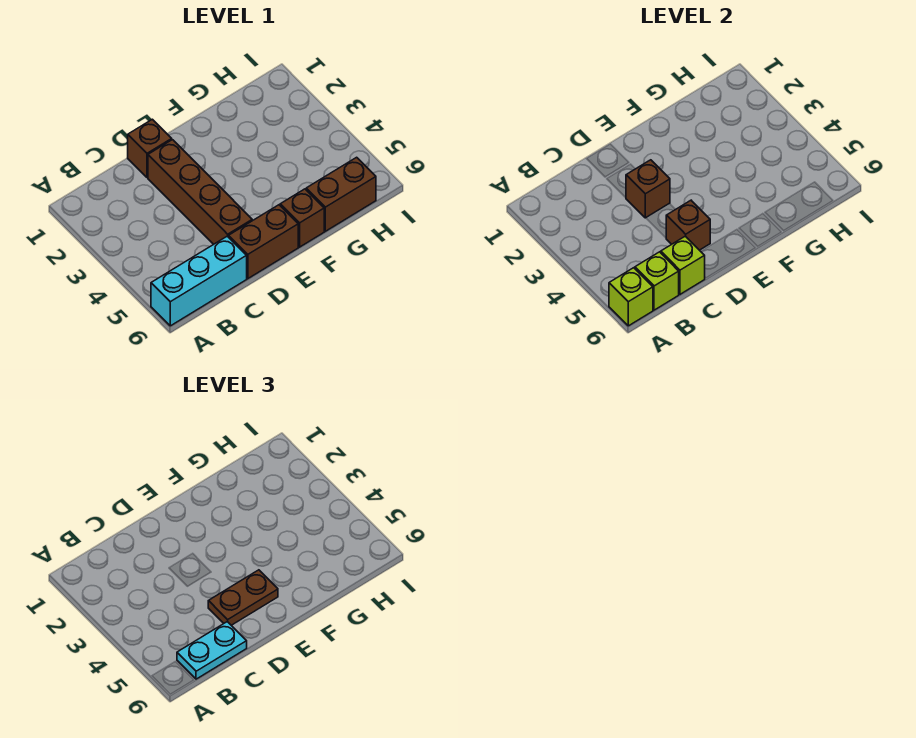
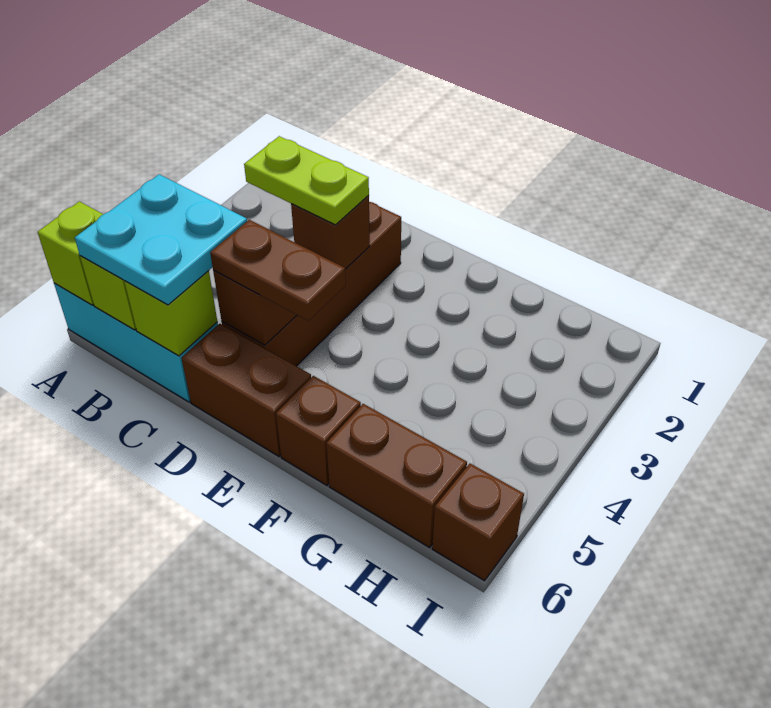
cyan plate B6:C6 level 3 -> cyan plate B5:C6 level 3
none -> lime plate C3:D3 level 3
brown brick D1 level 1 -> brown brick I6 level 1

